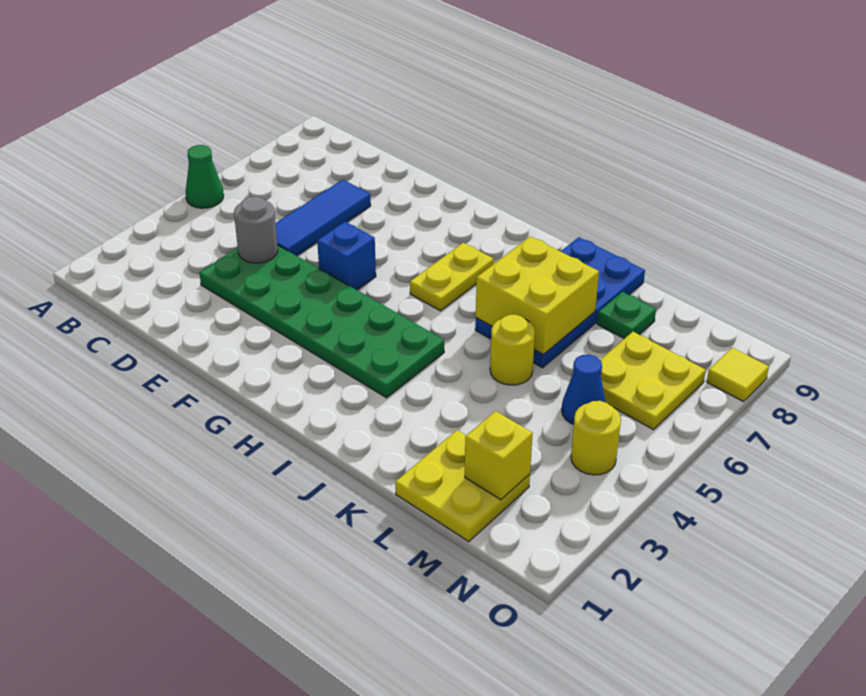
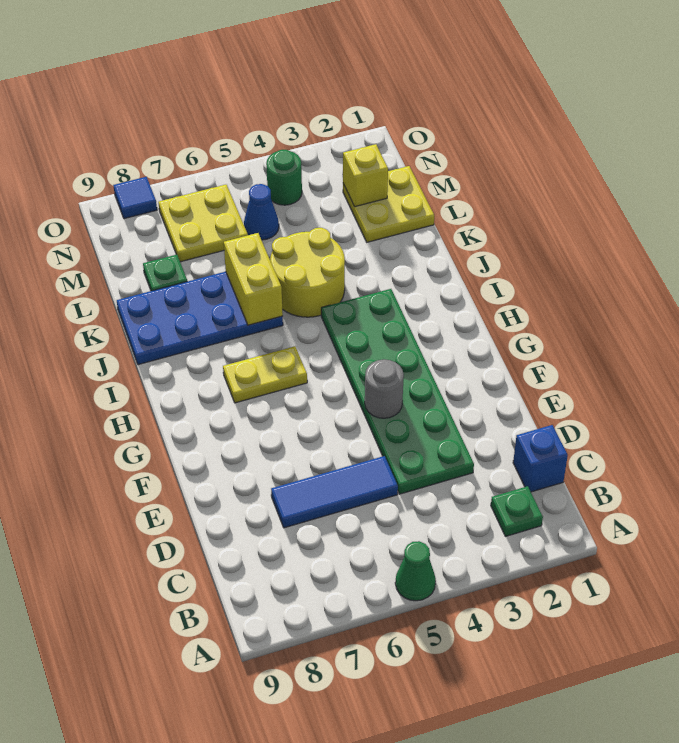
none -> green plate B2 level 1
grey round brick D4 level 2 -> grey round brick F4 level 2
blue brick F5 level 1 -> blue brick C1 level 1
yellow brick J6:K7 level 2 -> yellow brick J6:K6 level 2
yellow round brick K5 level 1 -> yellow round brick J4:K5 level 1
yellow round brick N4 level 1 -> green round brick N4 level 1
yellow tile O8 level 1 -> blue tile O8 level 1

